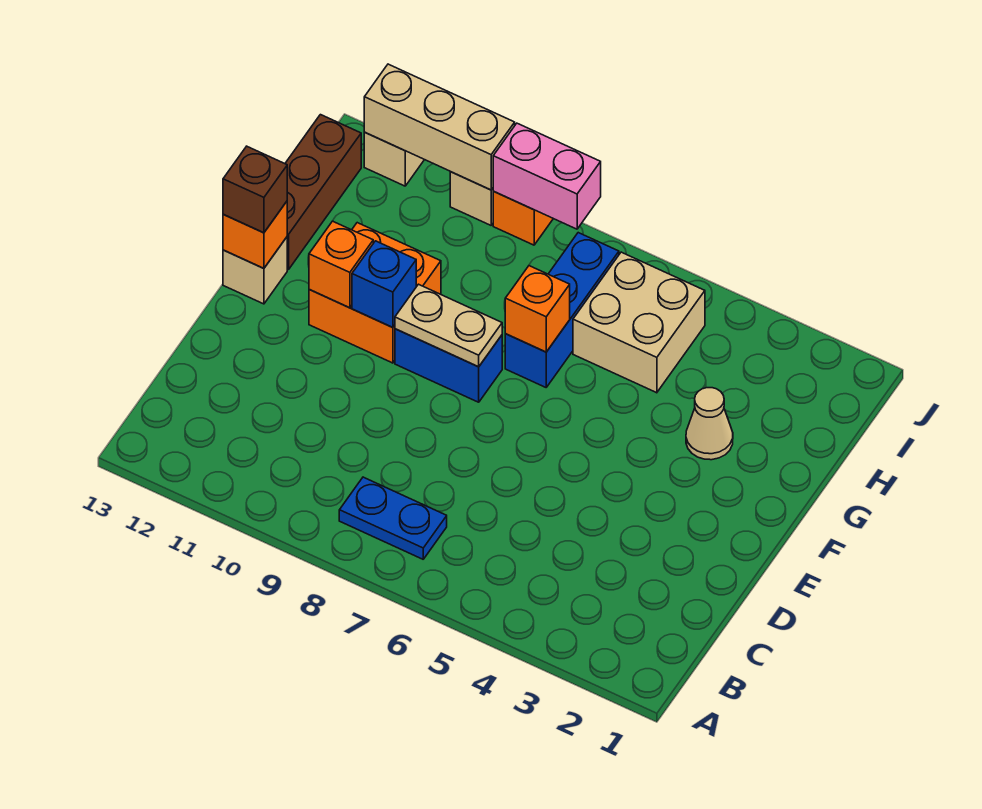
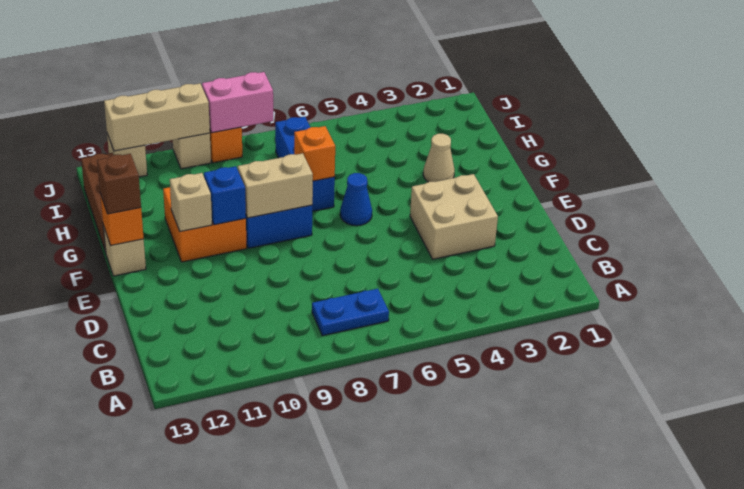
none -> blue cone F6 level 1
tan plate F8:F9 level 2 -> tan brick F8:F9 level 2
orange brick F11 level 2 -> tan brick F11 level 2
tan brick H5:I6 level 1 -> tan brick D3:E4 level 1

